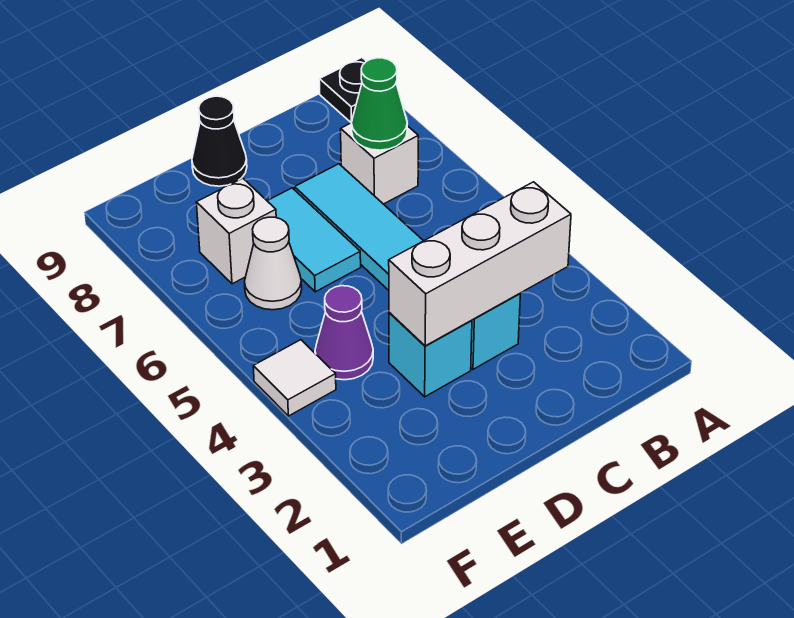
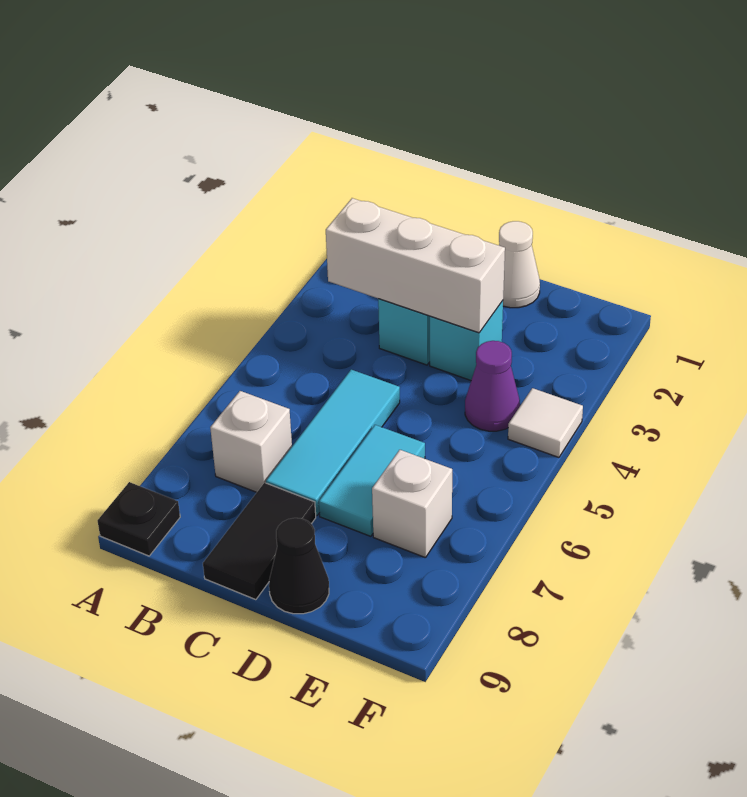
green cone B7 level 2 -> none
none -> black tile C8:C9 level 1
white cone E6 level 1 -> white cone D1 level 1

